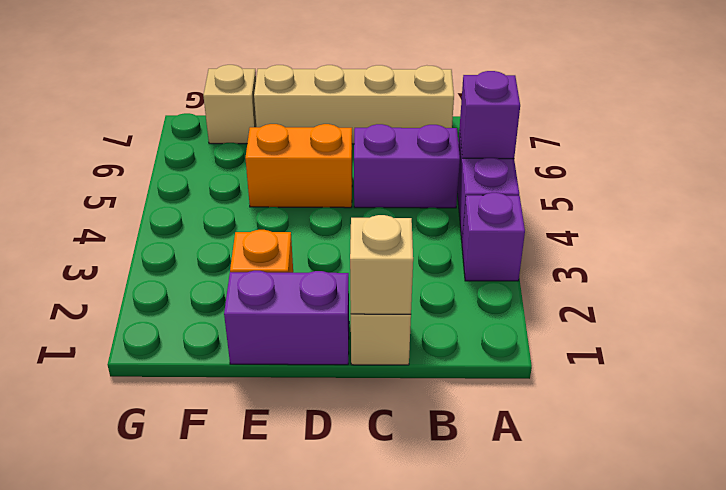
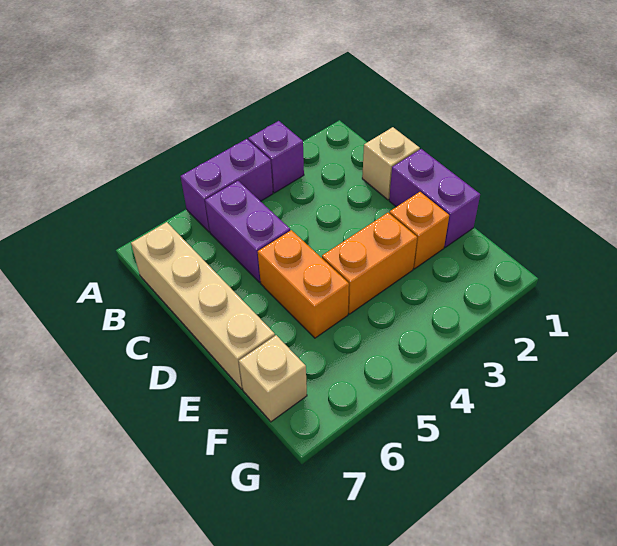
purple brick A5 level 2 -> none
tan brick C1 level 2 -> none
none -> orange brick E3:E4 level 1

